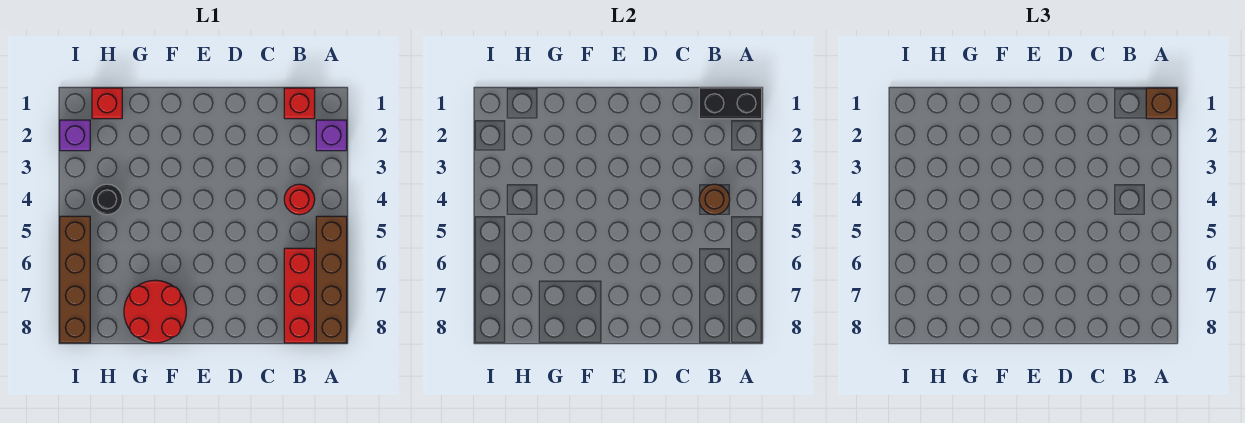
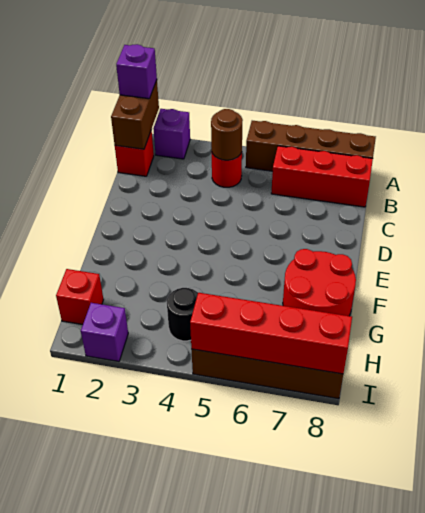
black brick A1:B1 level 2 -> brown brick A1:B1 level 2
brown brick A1 level 3 -> purple brick A1 level 3
none -> red brick I5:I8 level 2

